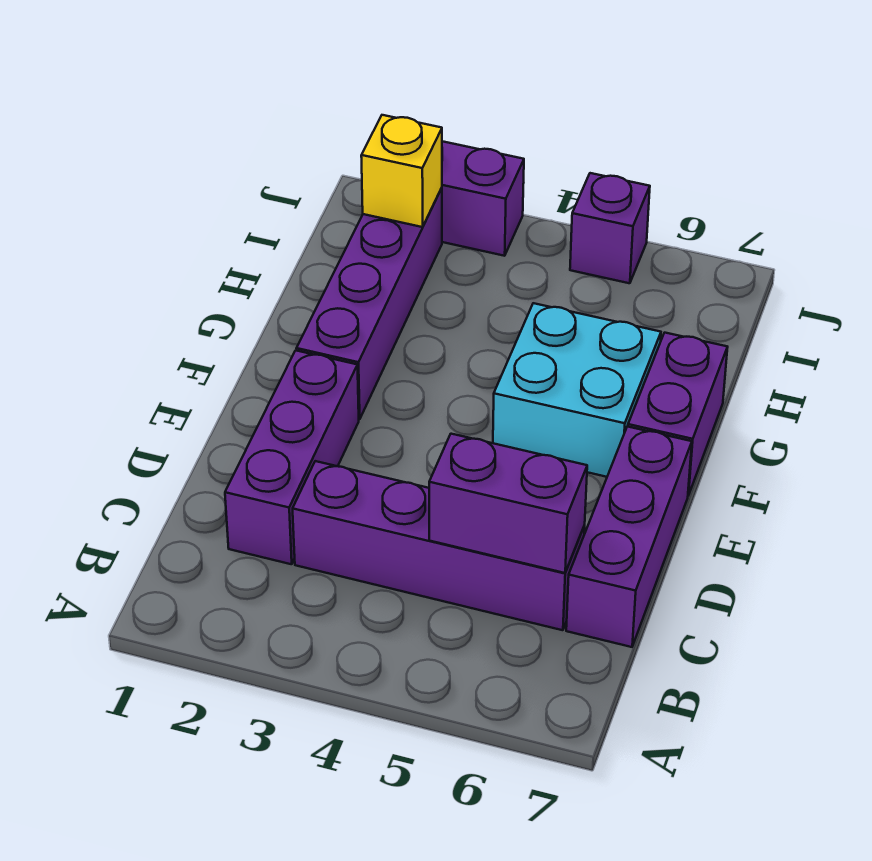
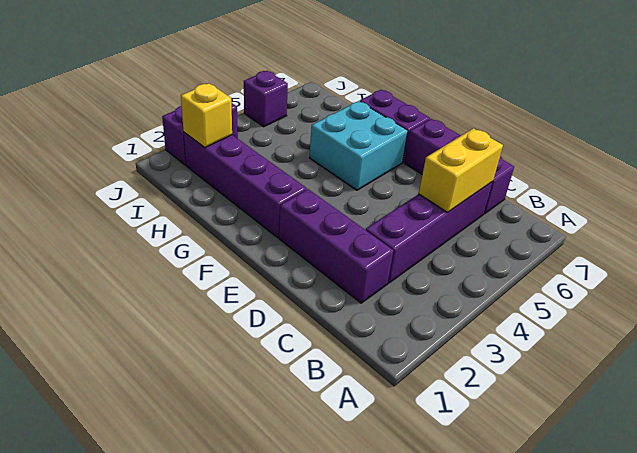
purple brick C5:C6 level 2 -> yellow brick C5:C6 level 2

